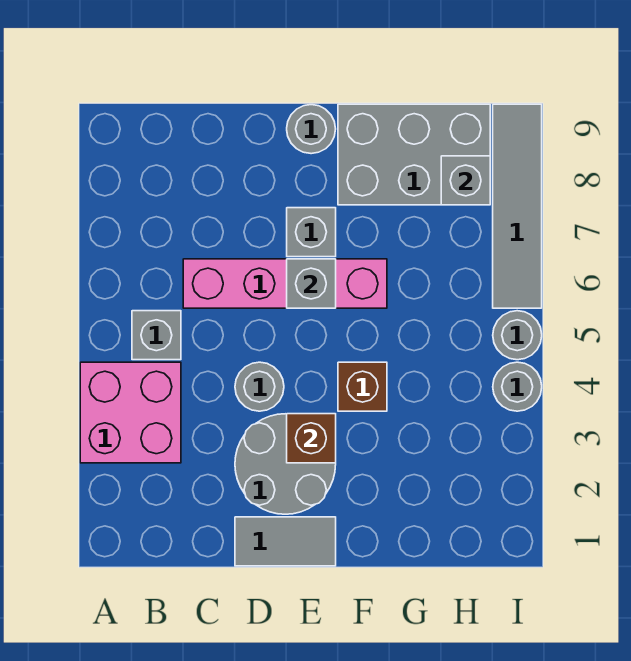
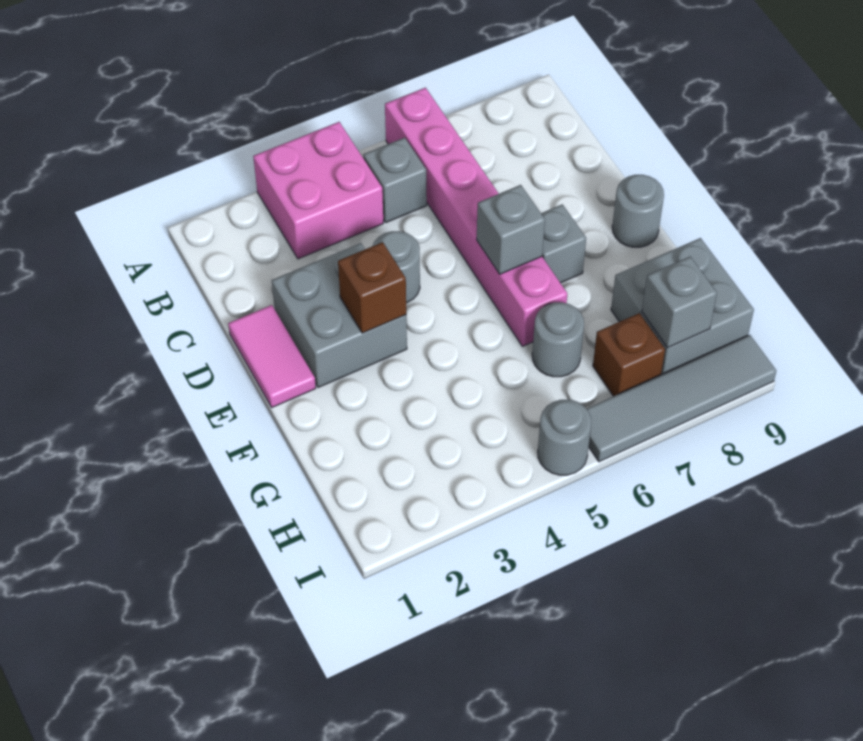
pink brick C6:F6 level 1 -> pink brick A6:F6 level 1
grey tile D1:E1 level 1 -> pink tile D1:E1 level 1
grey round brick D2:E3 level 1 -> grey brick D2:E3 level 1
brown brick F4 level 1 -> brown brick H7 level 1
grey brick F8:H9 level 1 -> grey brick G8:H9 level 1
grey round brick I4 level 1 -> grey round brick G6 level 1

